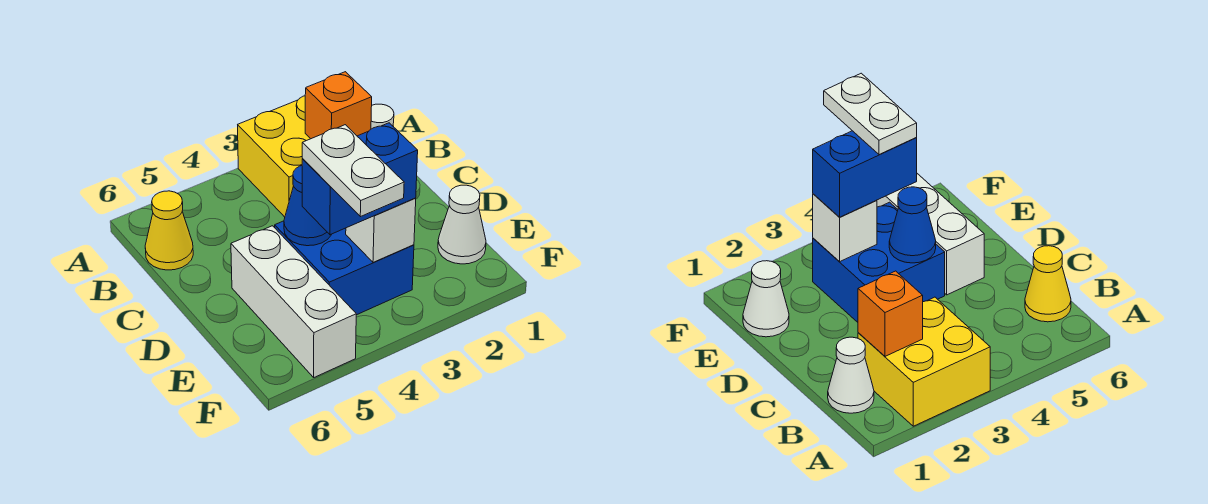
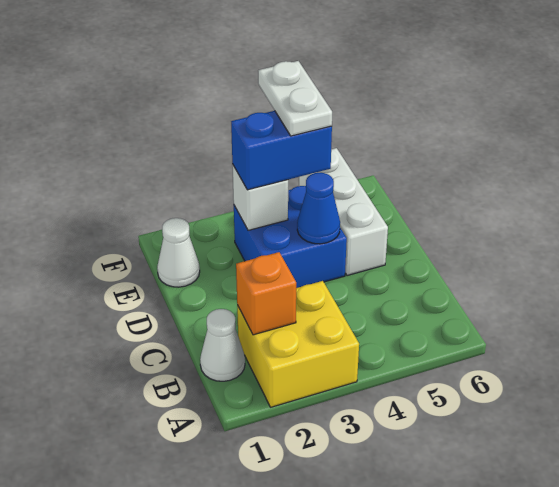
yellow cone B6 level 1 -> none

